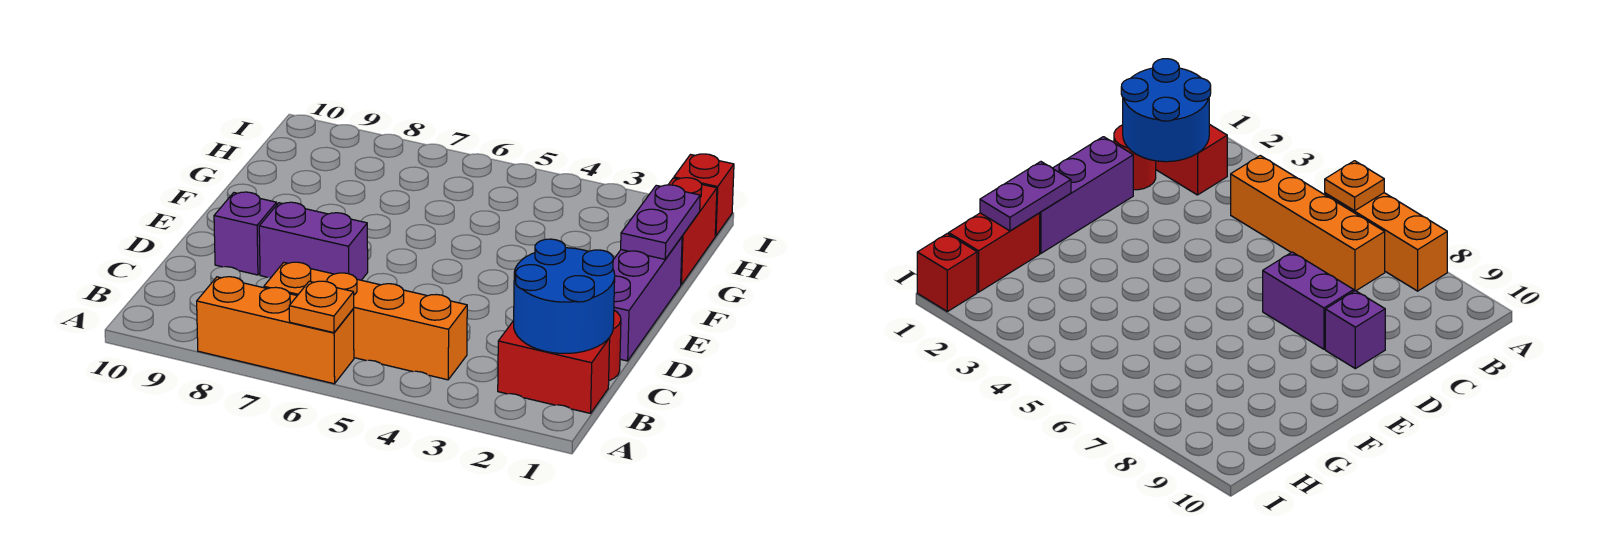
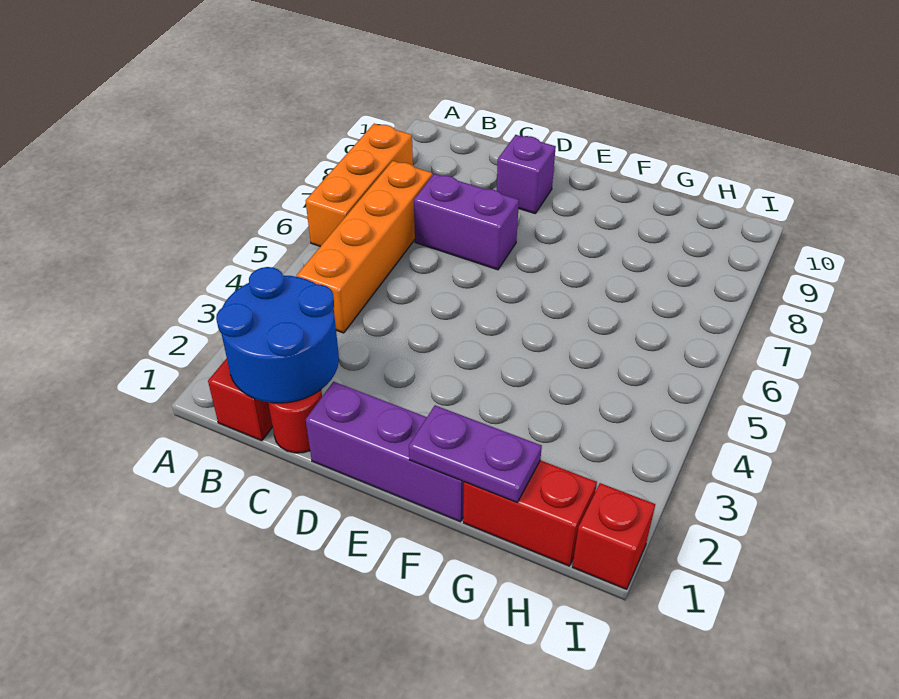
orange plate A6 level 2 -> none
purple brick D7:D8 level 1 -> purple brick C7:D7 level 1

